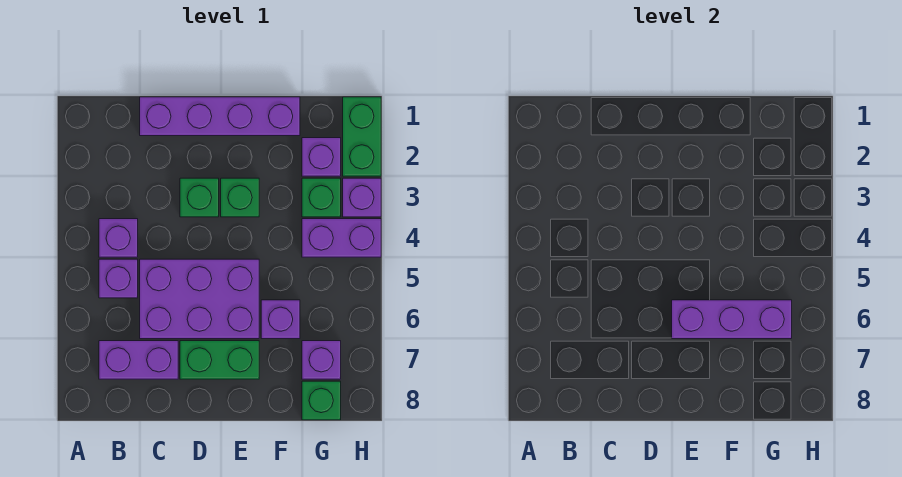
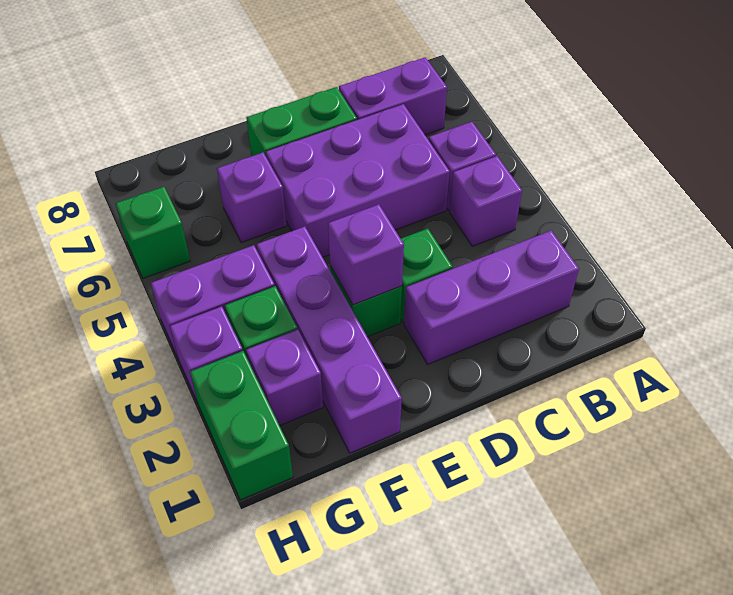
purple brick C1:F1 level 1 -> purple brick F1:F4 level 1
purple brick E6:G6 level 2 -> purple brick B2:D2 level 1
purple brick G7 level 1 -> purple brick E3 level 2
green brick G8 level 1 -> green brick H6 level 1

